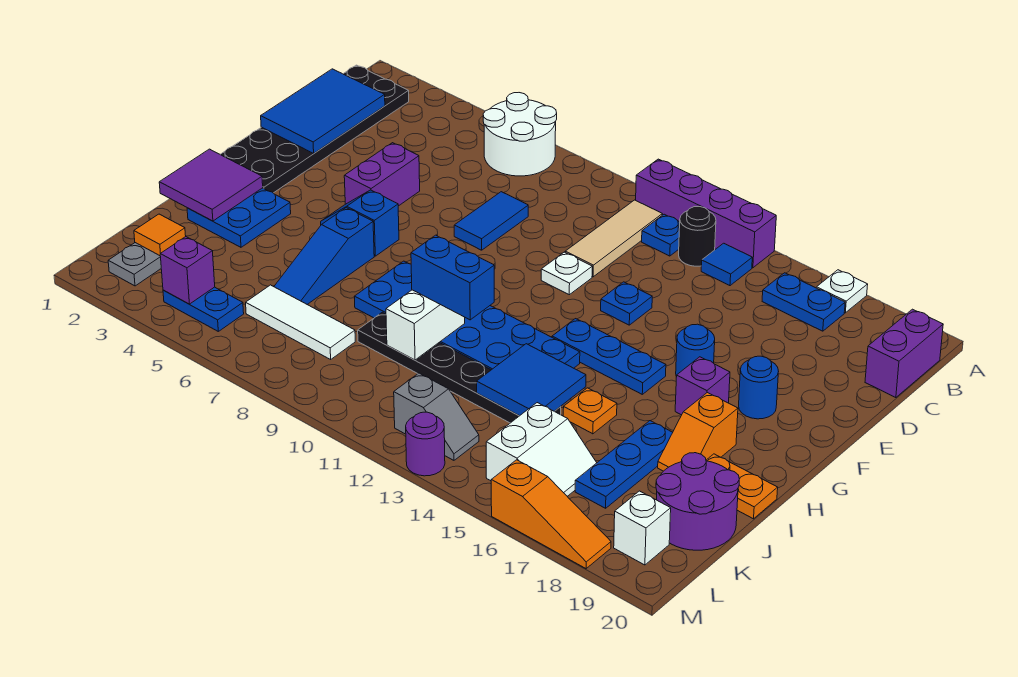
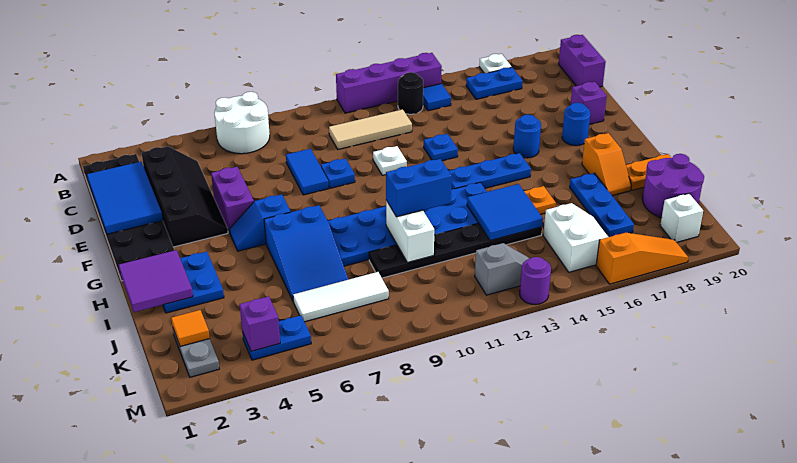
tan tile B11:D11 level 1 -> tan tile C10:C12 level 1
blue plate B12 level 1 -> blue plate E9 level 1
none -> black slope C3:F4 level 1 top 3
purple brick G17 level 1 -> purple brick E19 level 1
blue slope H6:J6 level 1 top H -> blue slope H6:J7 level 1 top H

